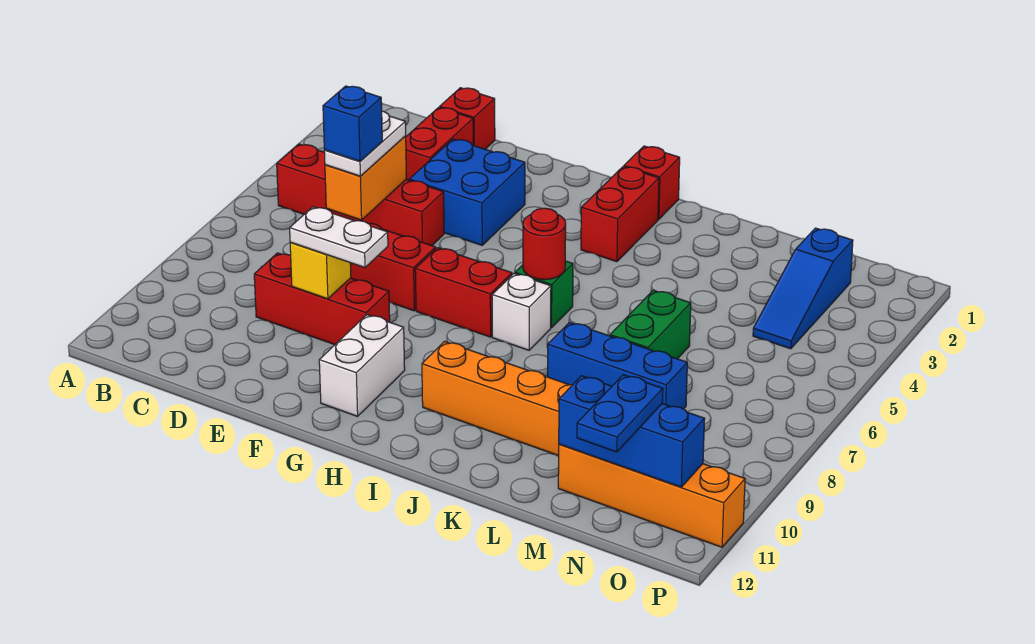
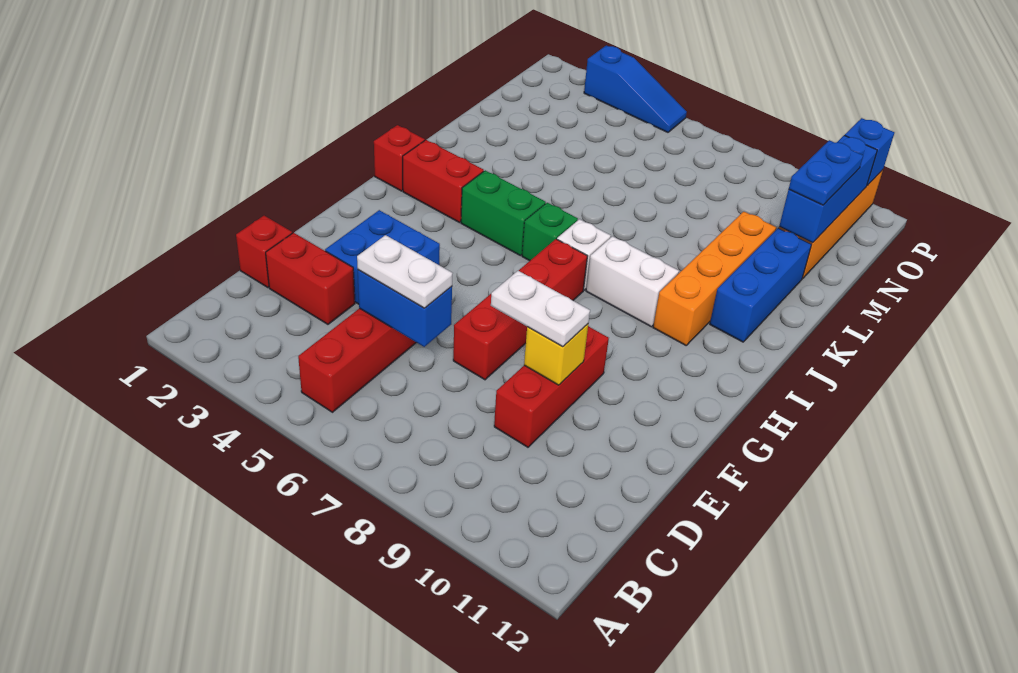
orange brick D5:D6 level 2 -> blue brick D5:D6 level 2
blue brick D6 level 4 -> blue brick P11 level 2
white plate E9:F9 level 3 -> white plate E8:E9 level 3
white brick G10:G11 level 1 -> white brick I8:I9 level 1
red round brick I6 level 2 -> none
blue brick K8:M8 level 1 -> blue brick J11:L11 level 1
green brick L6:L7 level 1 -> green brick I4:I5 level 1
blue slope N2:N4 level 1 top 2 -> blue slope P3:P5 level 1 top 3
blue plate N11:N12 level 3 -> blue plate M11:N11 level 3

